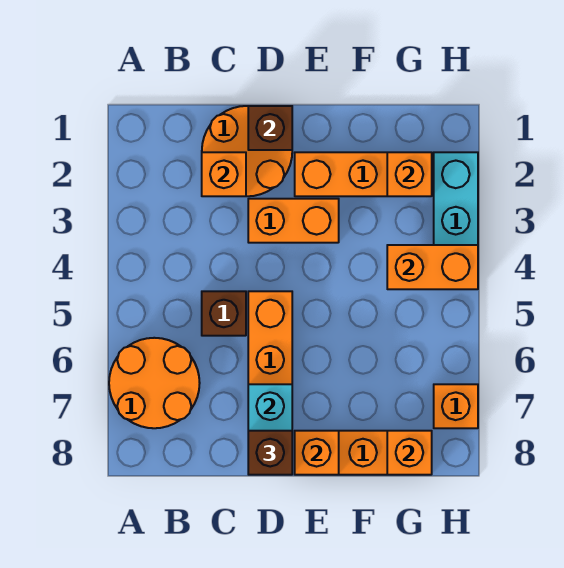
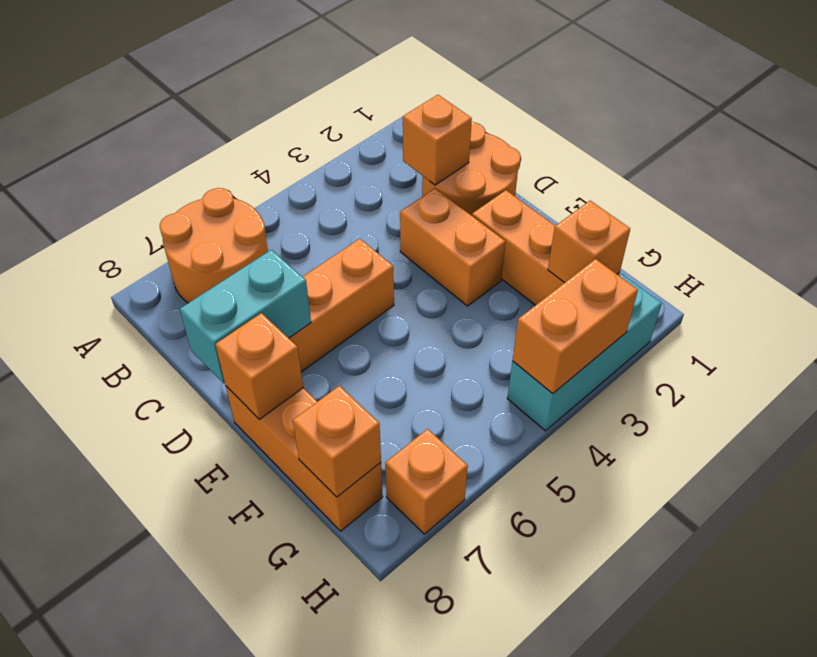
brown brick C5 level 1 -> none
brown brick D1 level 2 -> none
brown brick D8 level 3 -> none
orange brick G4:H4 level 2 -> orange brick H3:H4 level 2

